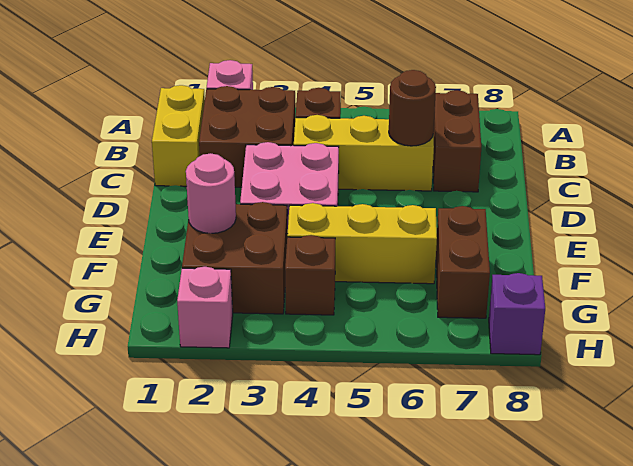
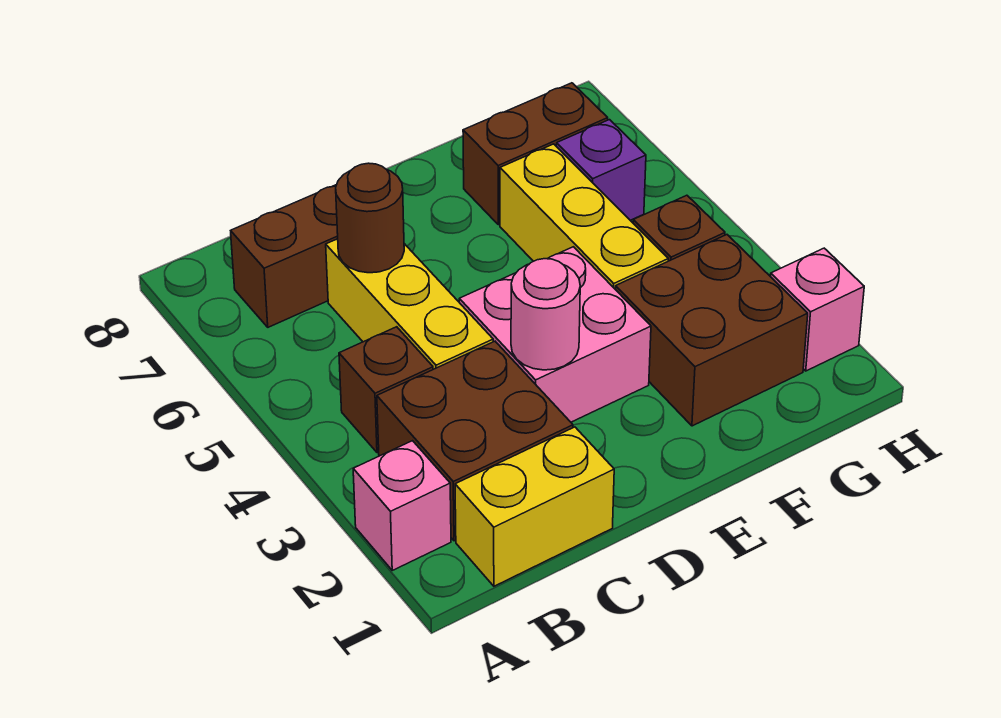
pink round brick F2 level 2 -> pink round brick D3 level 2
purple brick H8 level 1 -> purple brick G6 level 1

